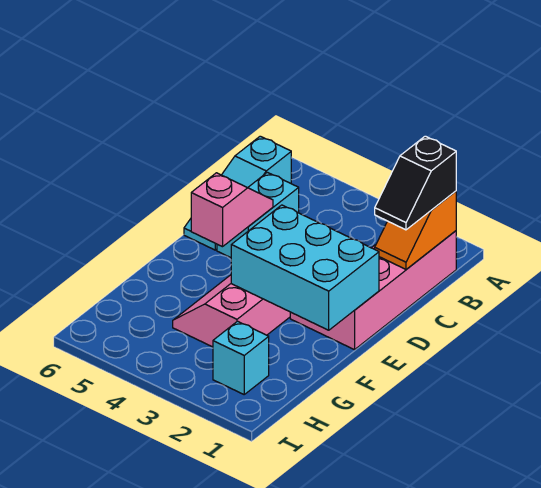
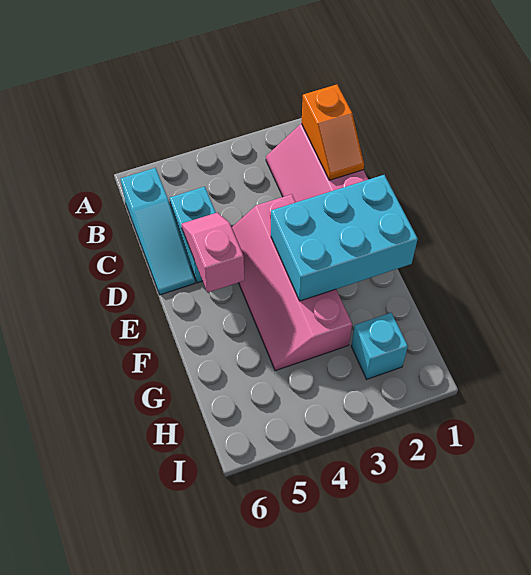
black slope B1:C1 level 3 top B -> none

